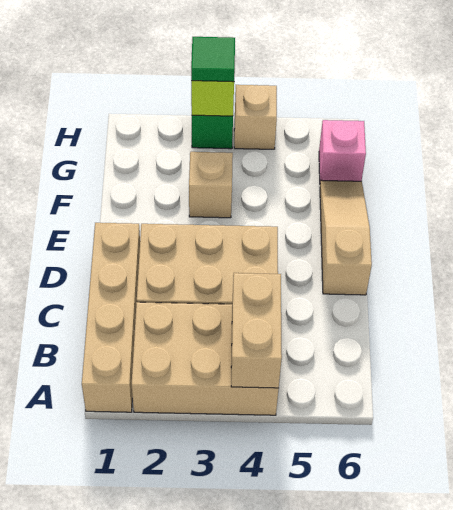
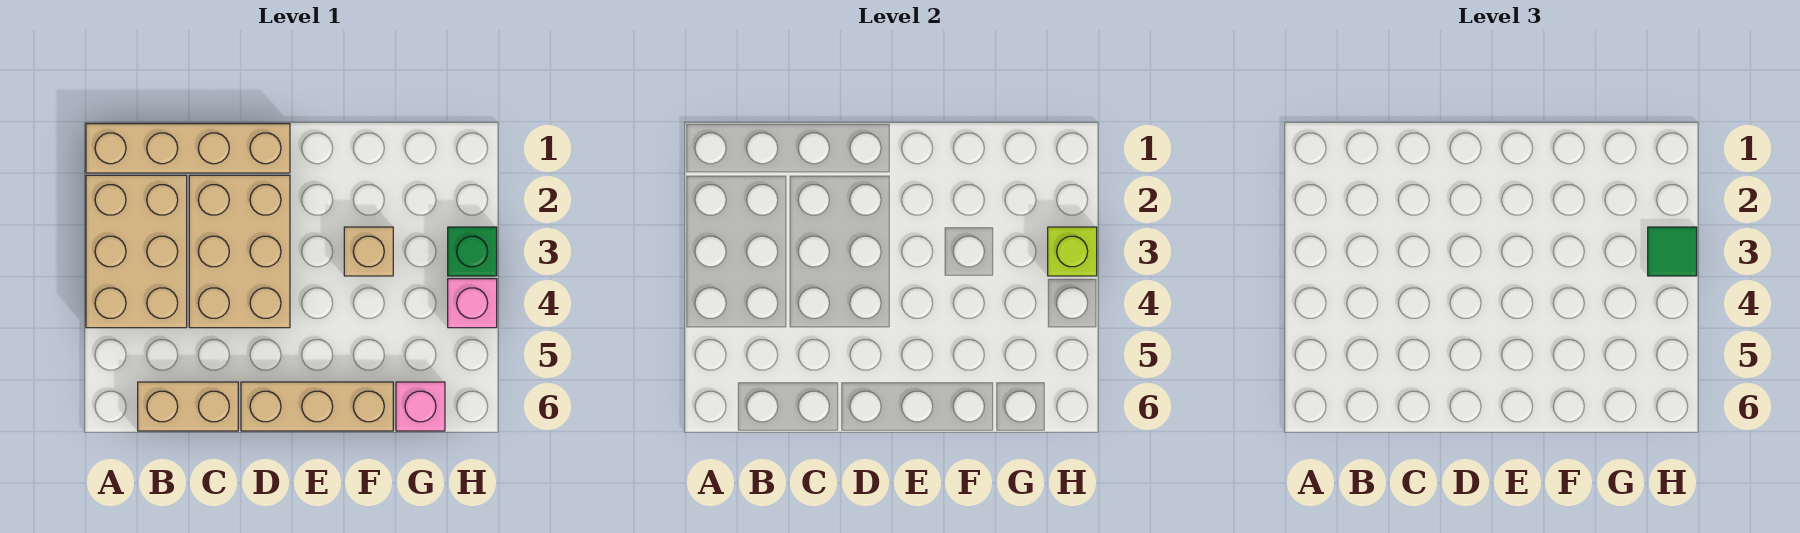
tan brick A4:B4 level 2 -> tan brick B6:C6 level 1
tan slope D6:F6 level 1 top D -> tan brick D6:F6 level 1
tan brick H4 level 1 -> pink brick H4 level 1

